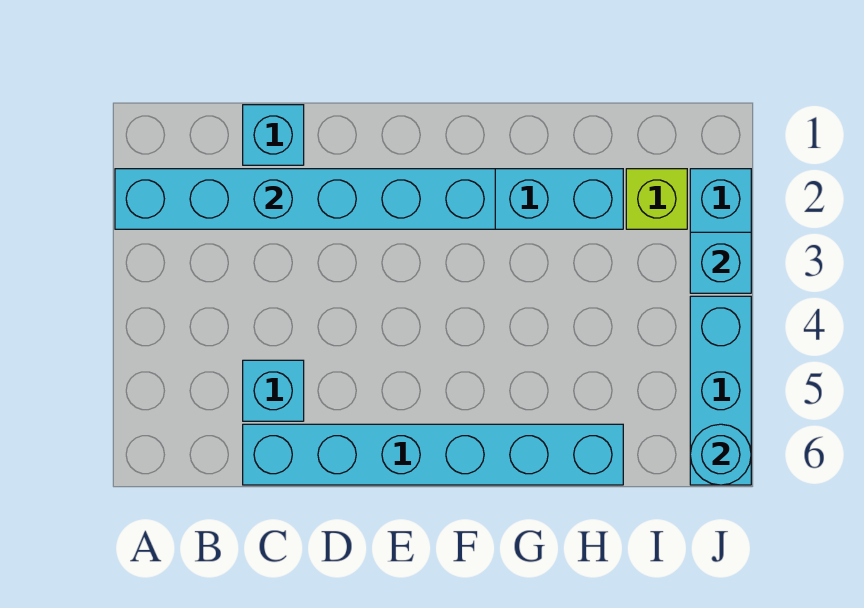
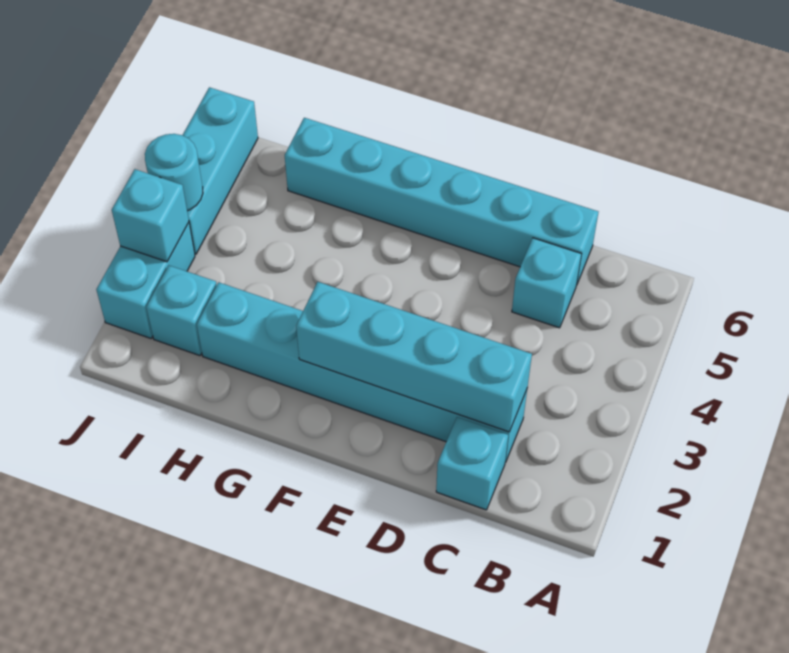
cyan brick A2:F2 level 2 -> cyan brick C2:F2 level 2
lime brick I2 level 1 -> cyan brick I2 level 1
cyan round brick J6 level 2 -> cyan round brick J4 level 2

